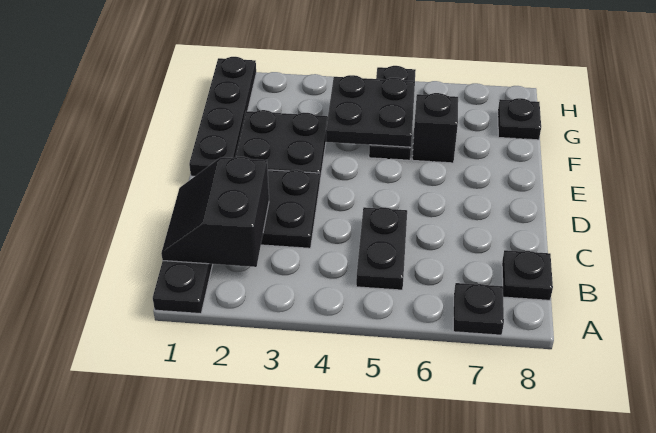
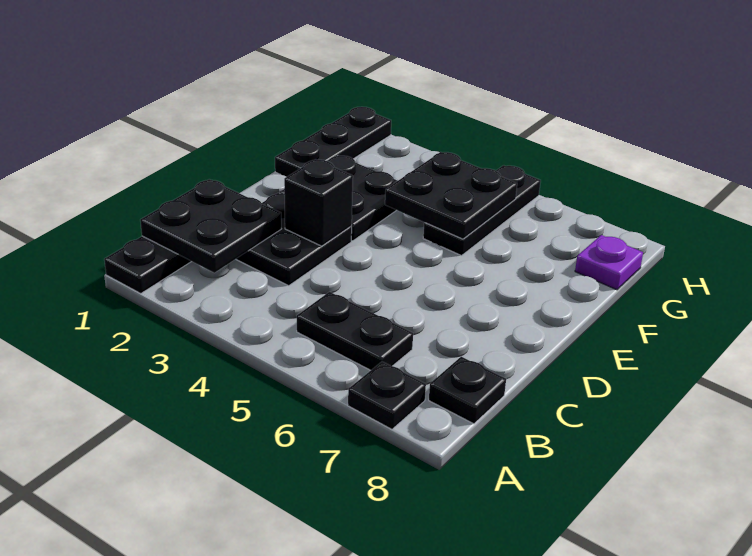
black slope B1:C2 level 2 top 2 -> black plate B1:C2 level 2
black plate B5:C5 level 1 -> black plate B5:B6 level 1
black plate E1:H1 level 1 -> black plate F1:H1 level 1
black brick F6 level 1 -> black brick D3 level 2
black plate G8 level 1 -> purple plate G8 level 1

